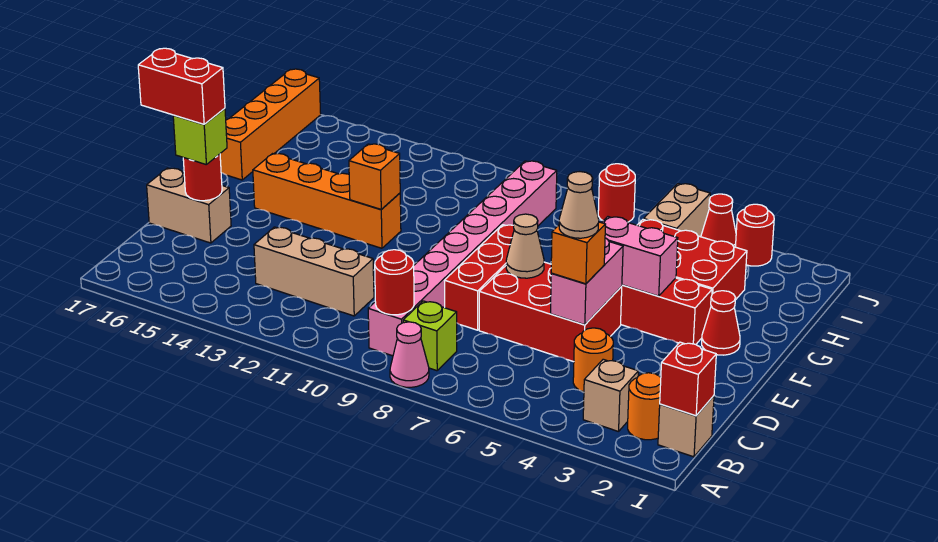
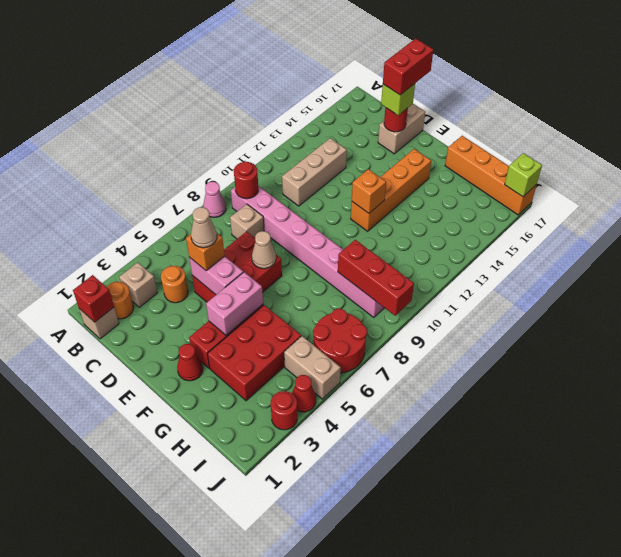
lime brick B8 level 1 -> lime brick J17 level 2
none -> tan brick C8 level 1
red brick D8:F8 level 1 -> red brick H9:J9 level 2
red round brick J7 level 1 -> red round brick I6:J7 level 1

